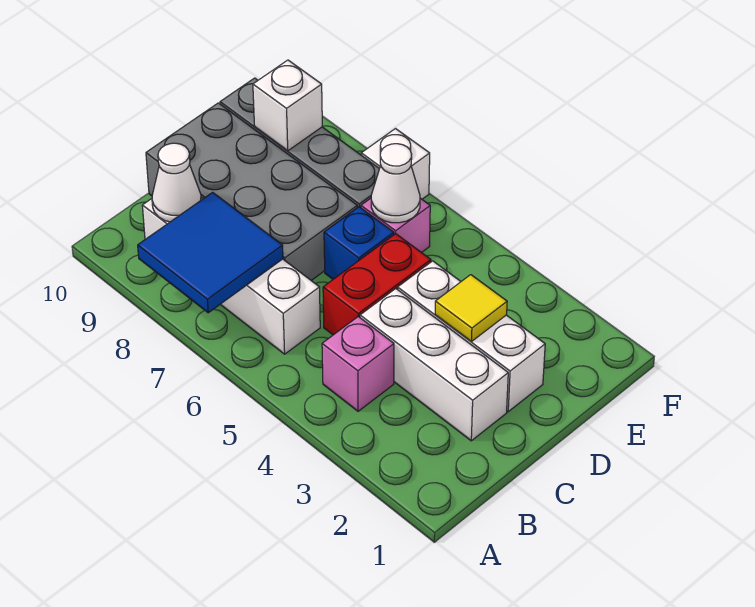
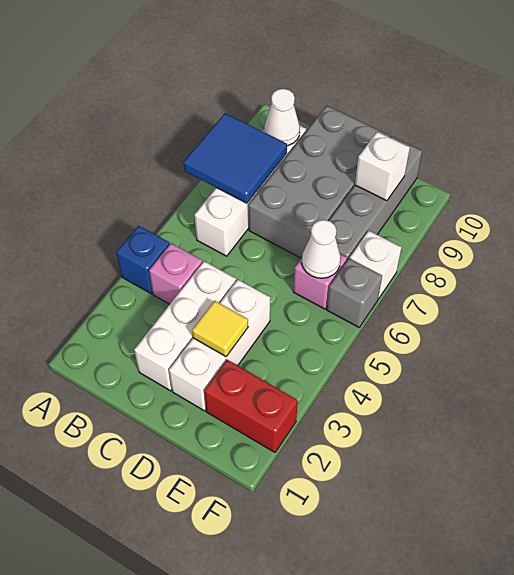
red brick C5:D5 level 1 -> red brick E2:F2 level 1
blue brick D6 level 1 -> blue brick A4 level 1
none -> grey brick F6 level 1

